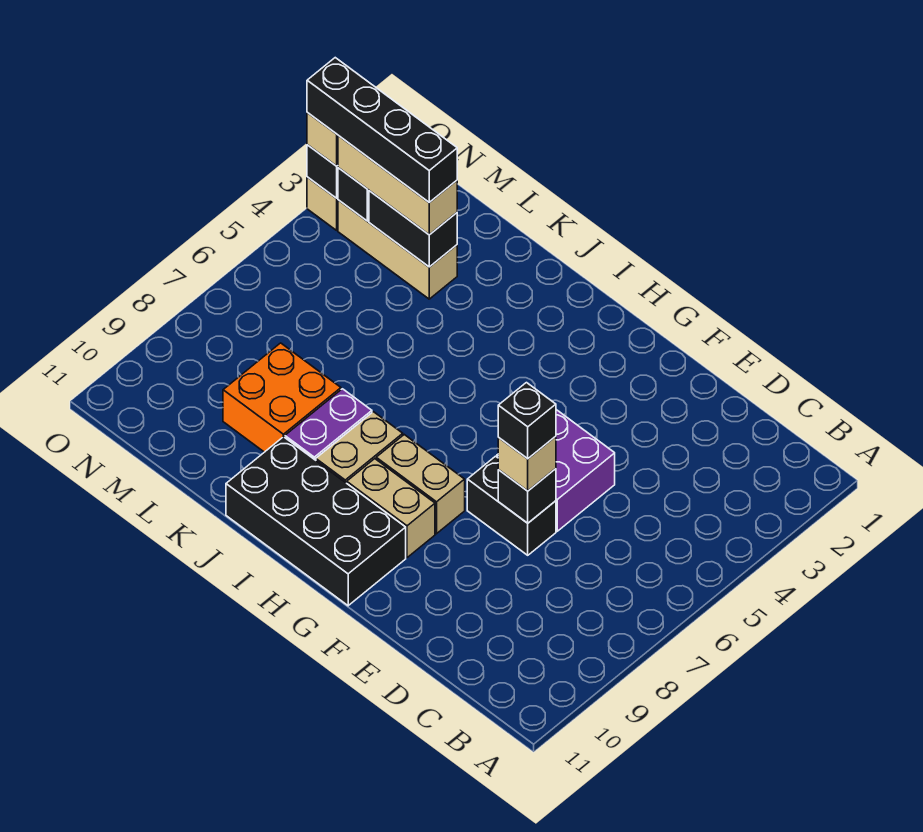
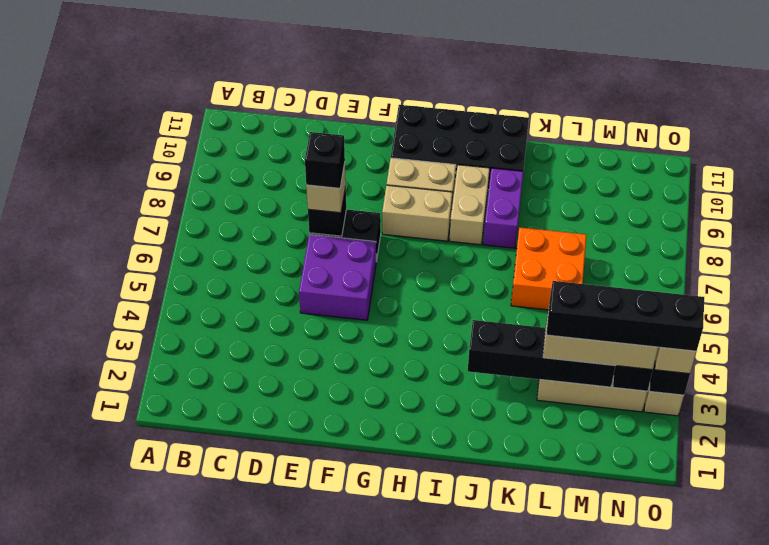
orange brick K8:L9 level 1 -> orange brick K6:L7 level 1
black brick L3:M3 level 2 -> black brick J3:M3 level 2

